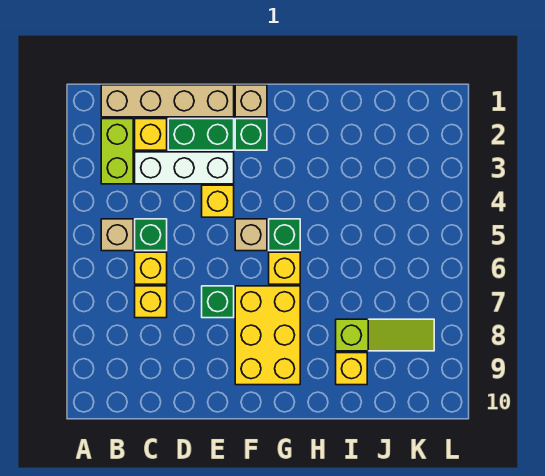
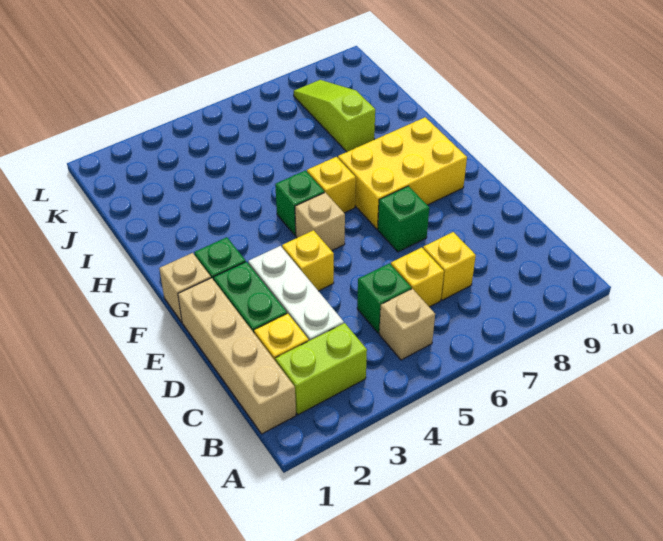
yellow brick I9 level 1 -> none

